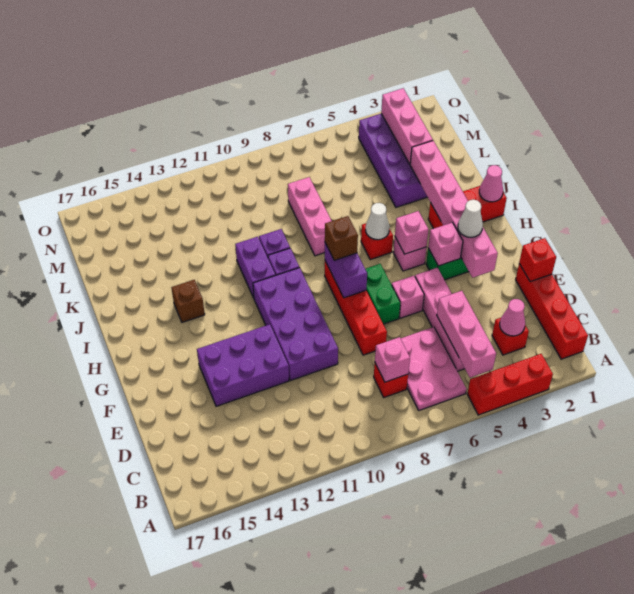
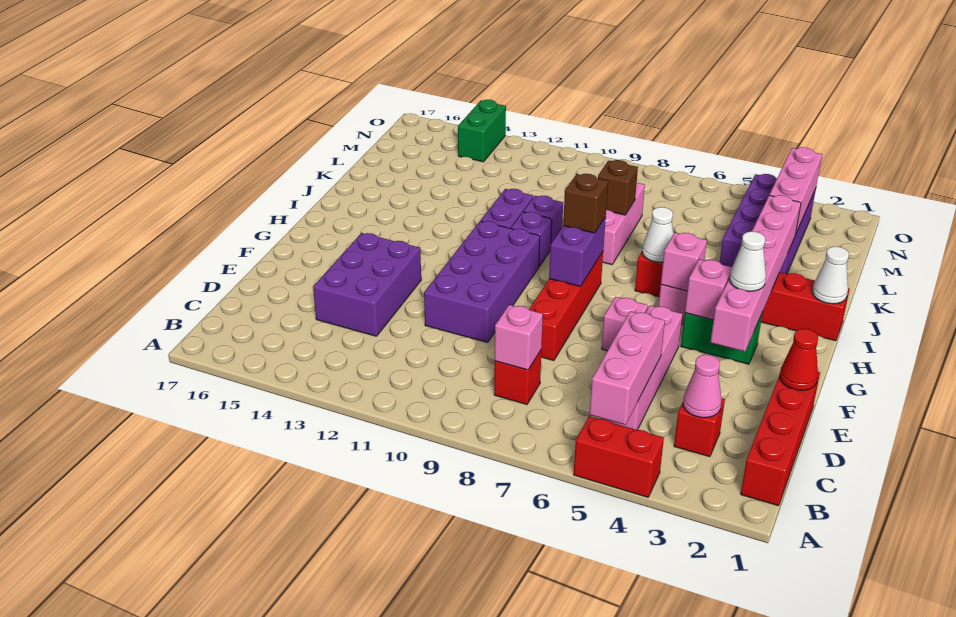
red brick A3:A5 level 1 -> red brick A4:A5 level 1
pink plate B6:D7 level 1 -> none
red brick E1 level 2 -> red cone E1 level 2
purple brick E12:F14 level 1 -> purple brick D13:F14 level 1
green brick F7:G7 level 1 -> green brick N14:O14 level 1
pink cone I1 level 2 -> white cone I1 level 2
brown brick I14 level 1 -> brown brick K8 level 2

